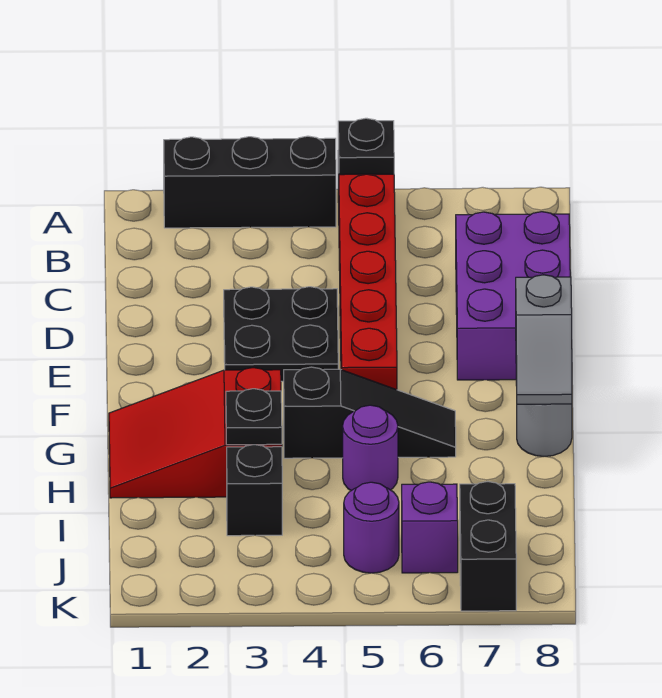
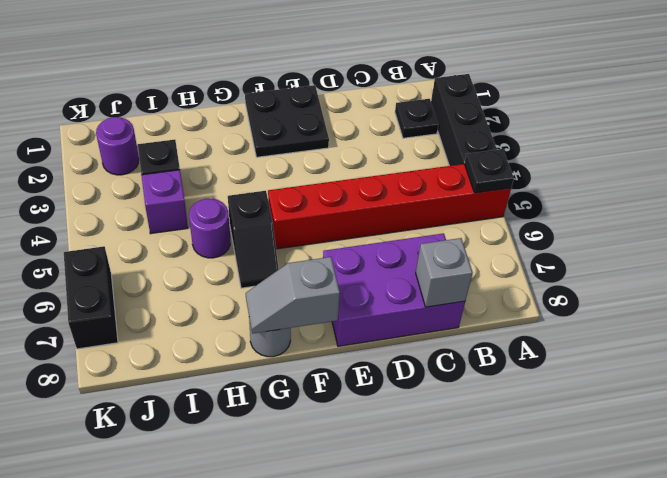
none -> grey brick C8 level 2
black plate D3:E4 level 1 -> black plate E1:F2 level 1
red slope G1:H3 level 1 top 3 -> none
black slope G4:G6 level 1 top 4 -> black slope G5:G6 level 1 top 5
black plate H3 level 2 -> black plate B2 level 1
purple round brick J5 level 1 -> purple round brick J2 level 1
purple brick J6 level 1 -> purple brick I4 level 1
black brick J7:K7 level 1 -> black brick K6:K7 level 1

